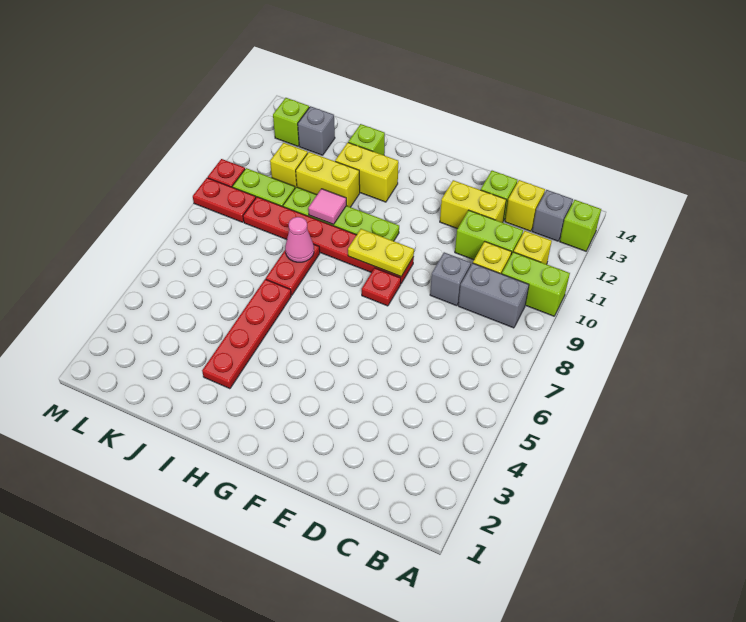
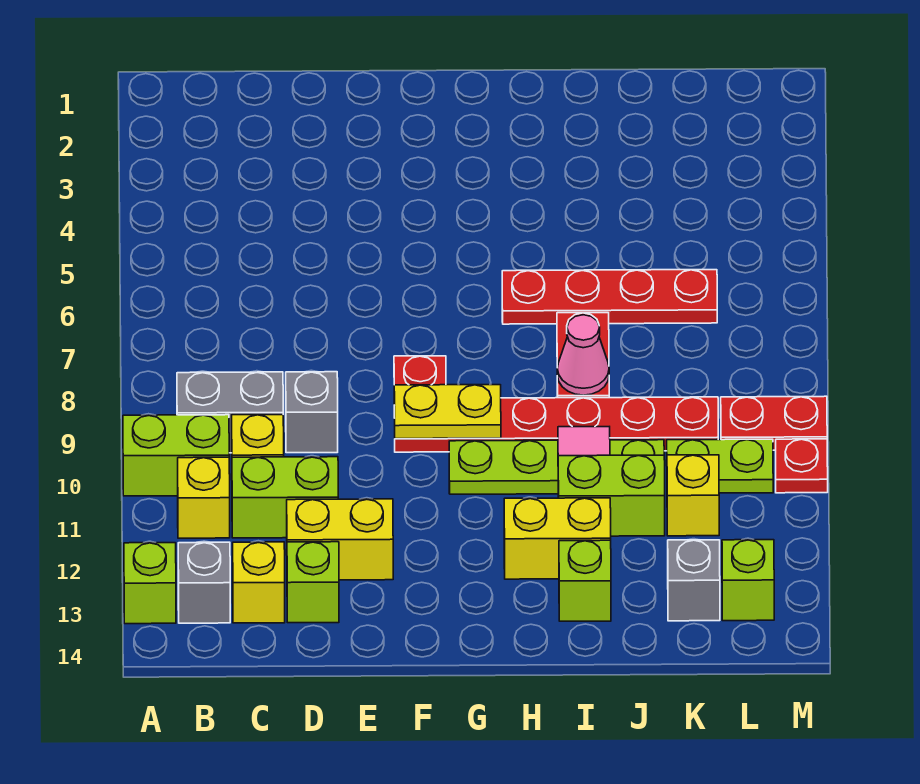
red plate I3:I6 level 1 -> red plate H6:K6 level 1
yellow brick I11:J11 level 1 -> lime brick I11:J11 level 1

